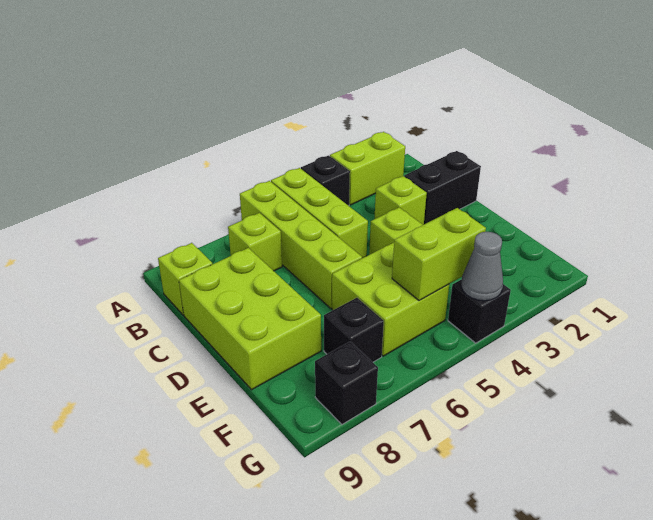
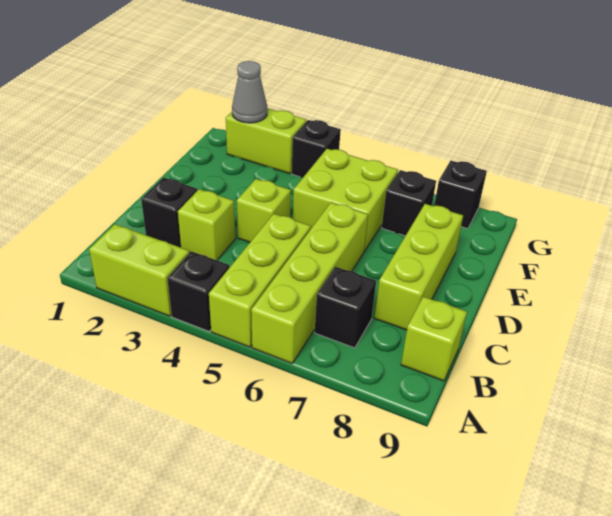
lime brick B7 level 1 -> black brick B7 level 1
black brick C1:C2 level 1 -> black brick C2 level 1
lime brick C8:E9 level 1 -> lime brick C8:E8 level 1
lime brick F4:F5 level 2 -> lime brick G2:G3 level 1
grey cone G4 level 2 -> grey cone G2 level 2

